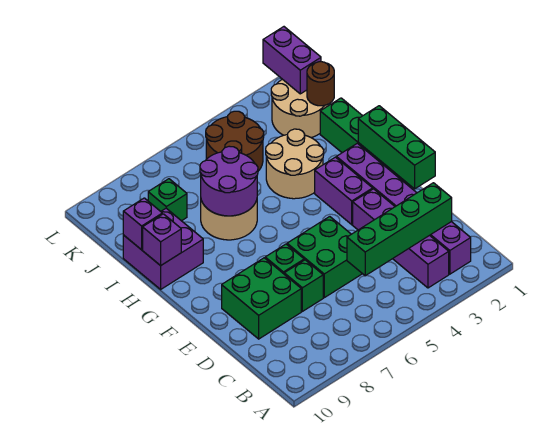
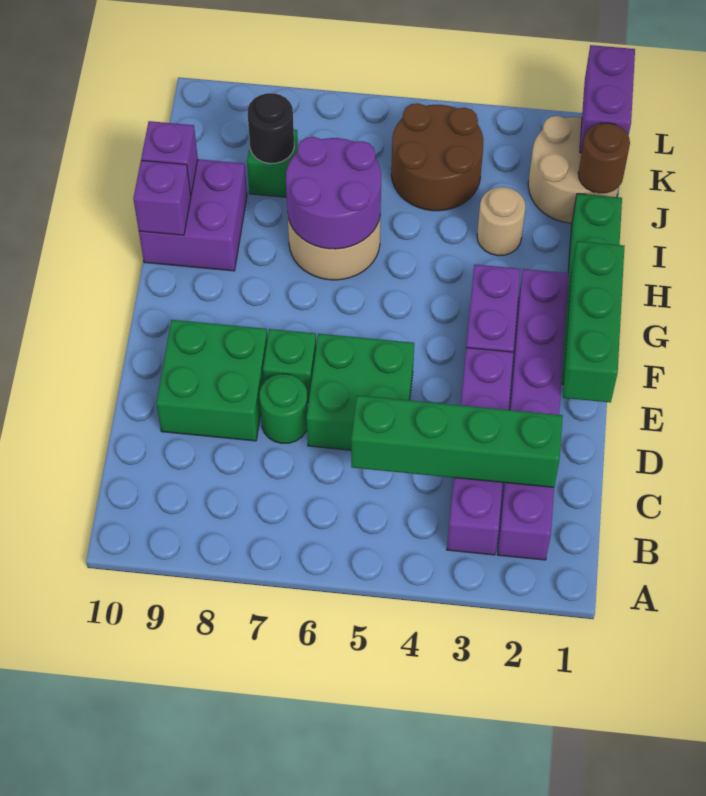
green brick D7 level 1 -> green round brick D7 level 1
tan round brick H3:I4 level 1 -> tan round brick I3 level 1
none -> black round brick J8 level 2

